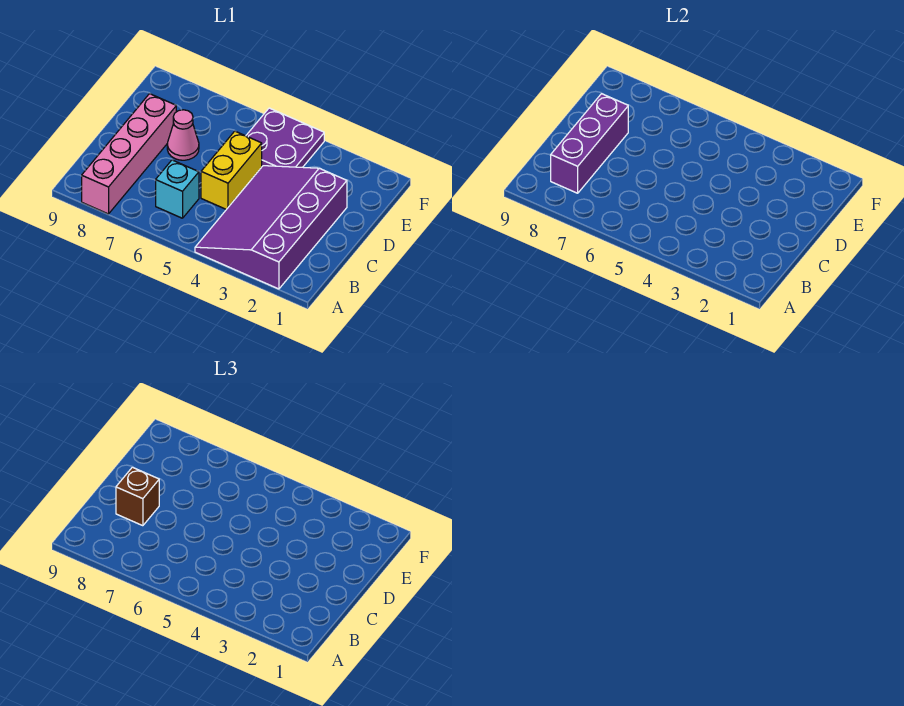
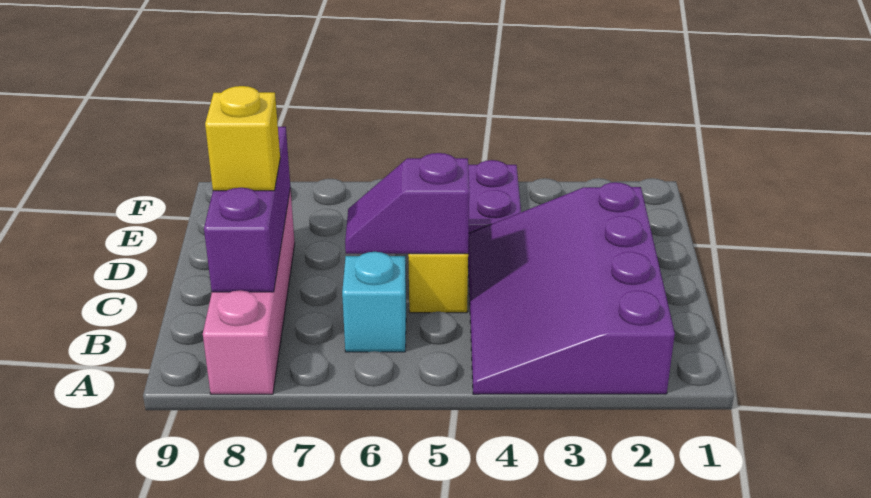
none -> purple slope C5:C6 level 2 top 5
brown brick C8 level 3 -> yellow brick C8 level 3
pink cone D7 level 1 -> none

